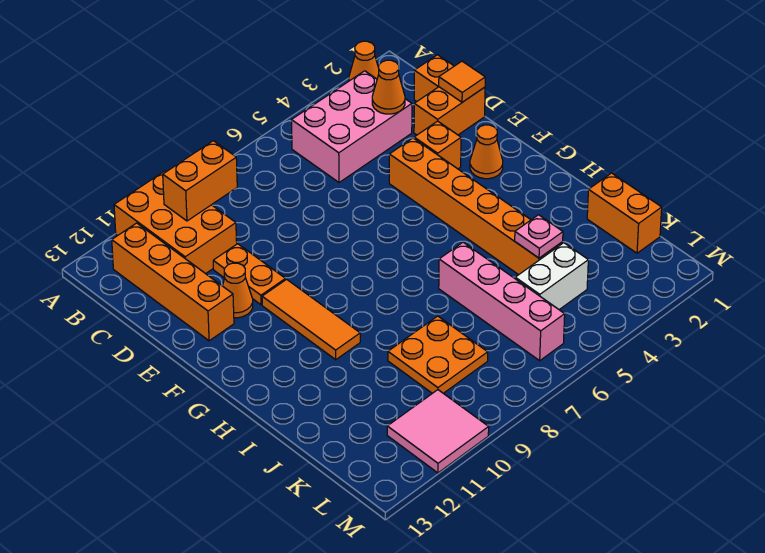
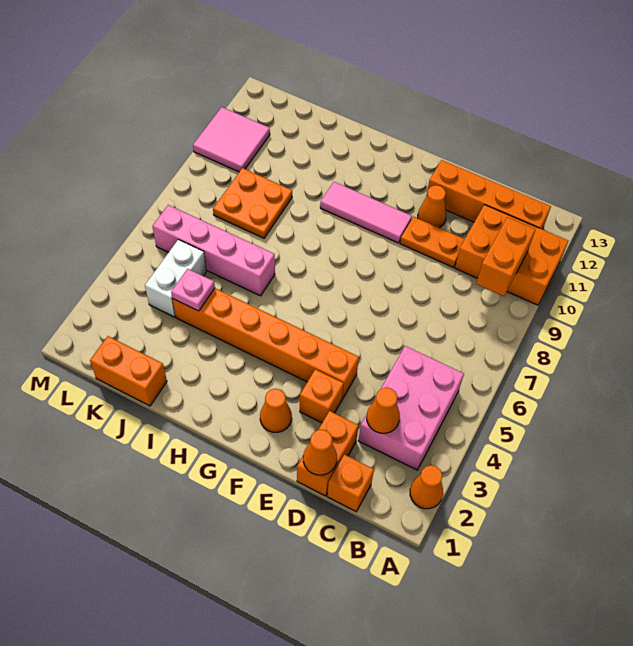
orange tile D1 level 2 -> orange cone D1 level 2
orange tile F10:H10 level 1 -> pink tile F10:H10 level 1

